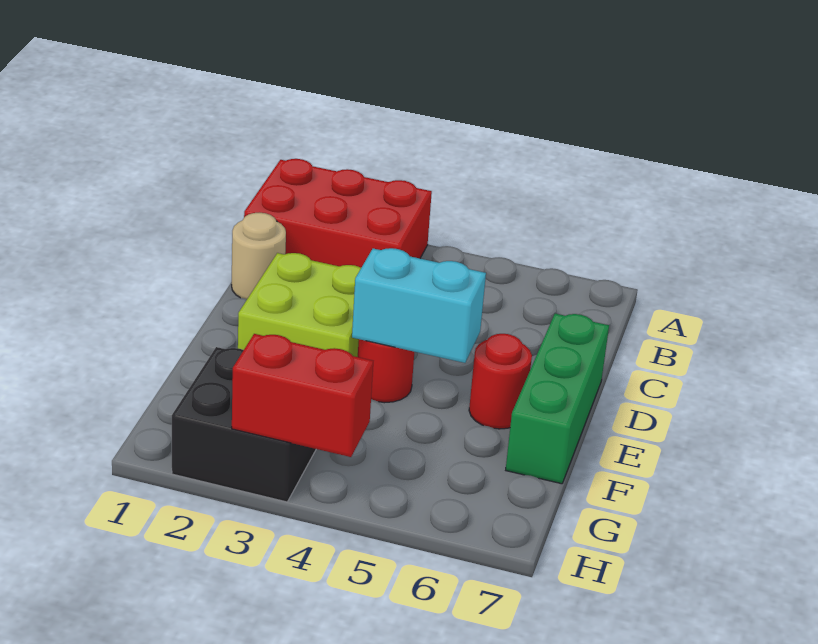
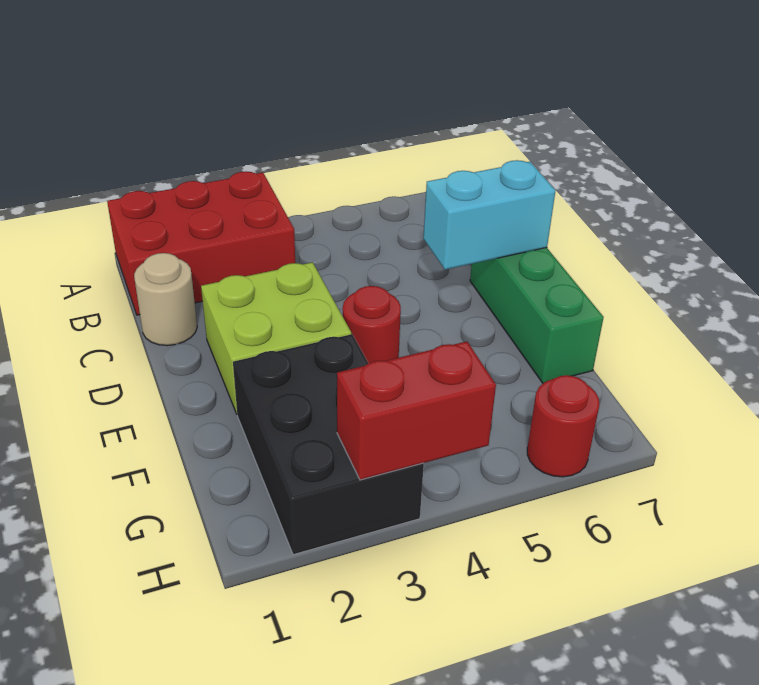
cyan brick E4:E5 level 2 -> cyan brick D6:D7 level 2
red round brick E6 level 1 -> red round brick H6 level 1
black brick G2:H3 level 1 -> black brick F2:H3 level 1

